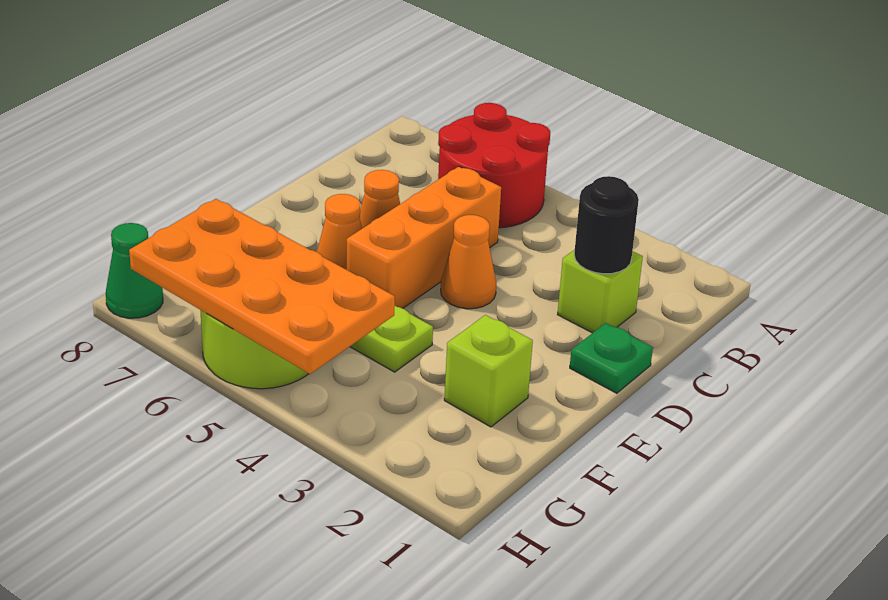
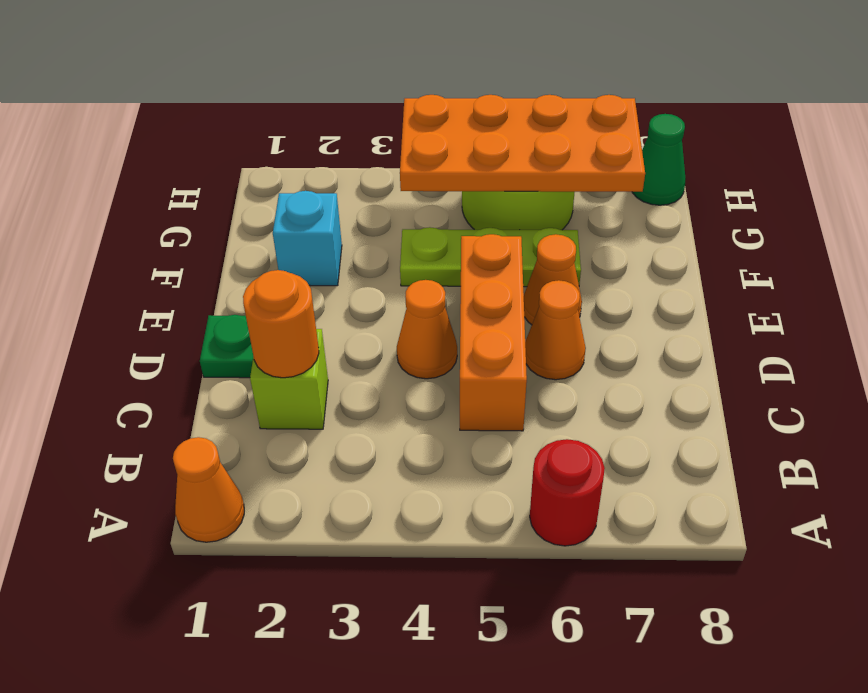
none -> orange cone A1 level 1
red round brick A5:B6 level 1 -> red round brick A6 level 1
black round brick C2 level 2 -> orange round brick C2 level 2
lime brick F2 level 1 -> cyan brick F2 level 1

